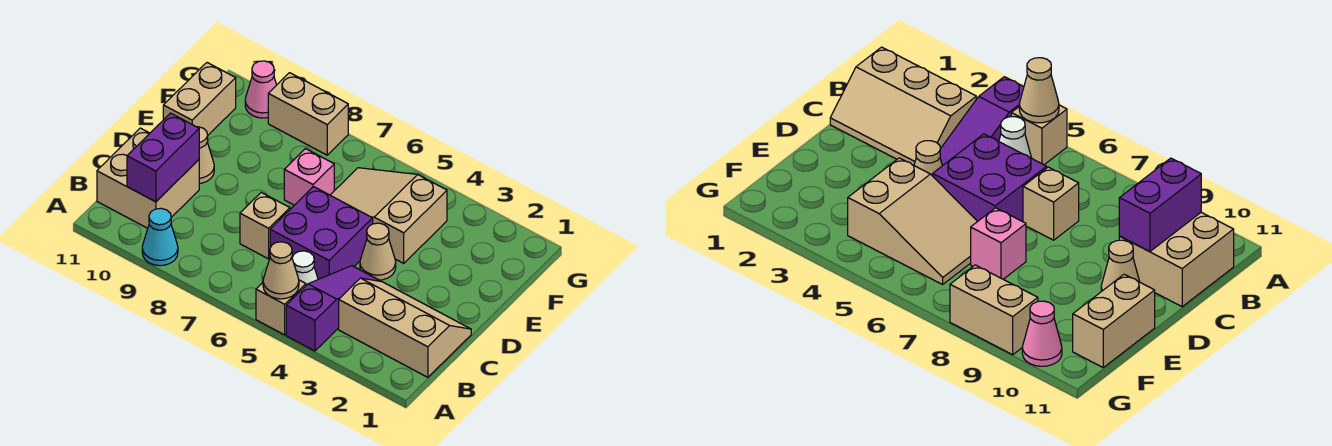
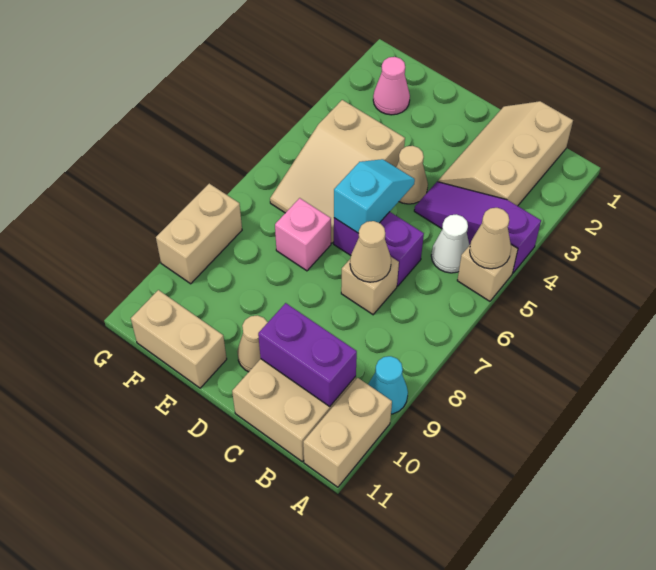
none -> tan brick A10:A11 level 1
purple brick C5:D6 level 1 -> purple brick C6:D6 level 1
none -> tan cone C7 level 2
none -> cyan slope D5:D6 level 2 top 6
pink cone G10 level 1 -> pink cone F2 level 1

